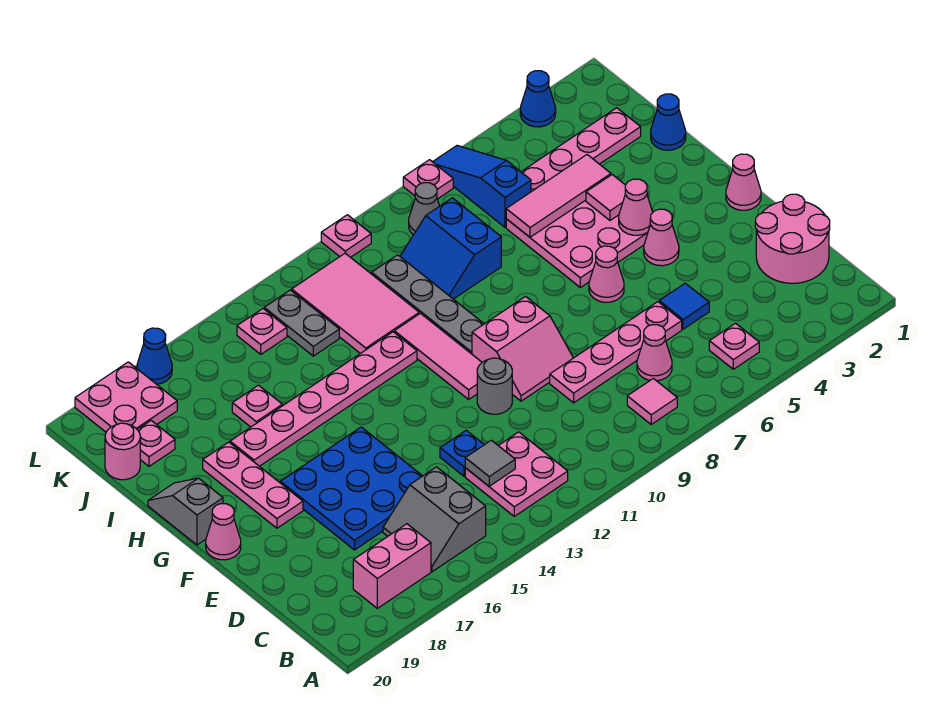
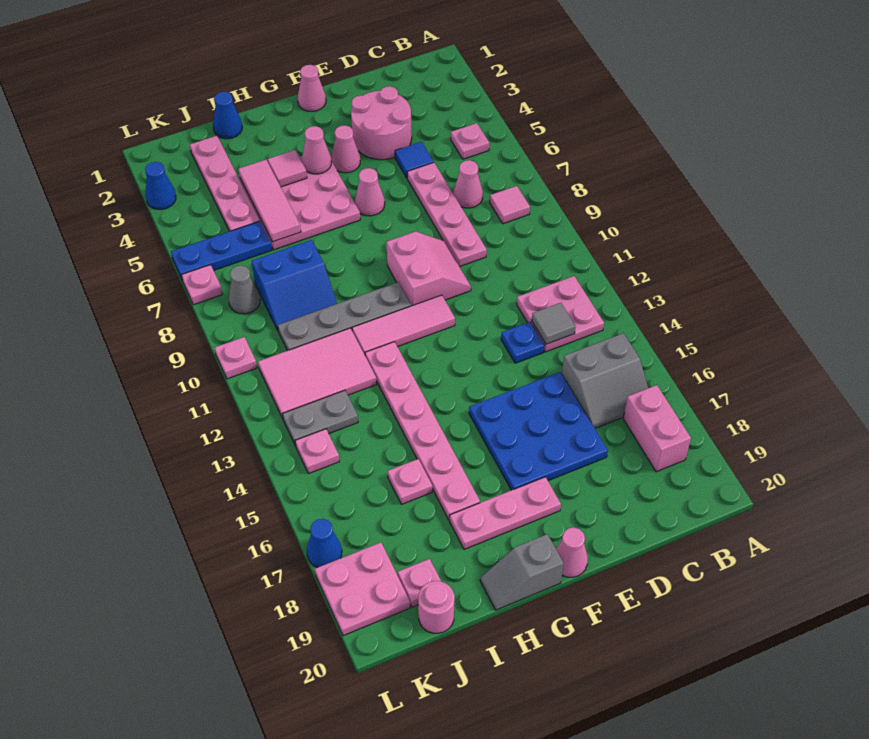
pink round brick C1:D2 level 1 -> pink round brick D3:E4 level 1
grey round brick E11 level 1 -> none
blue slope J6:L6 level 1 top J -> blue plate J6:L6 level 1

